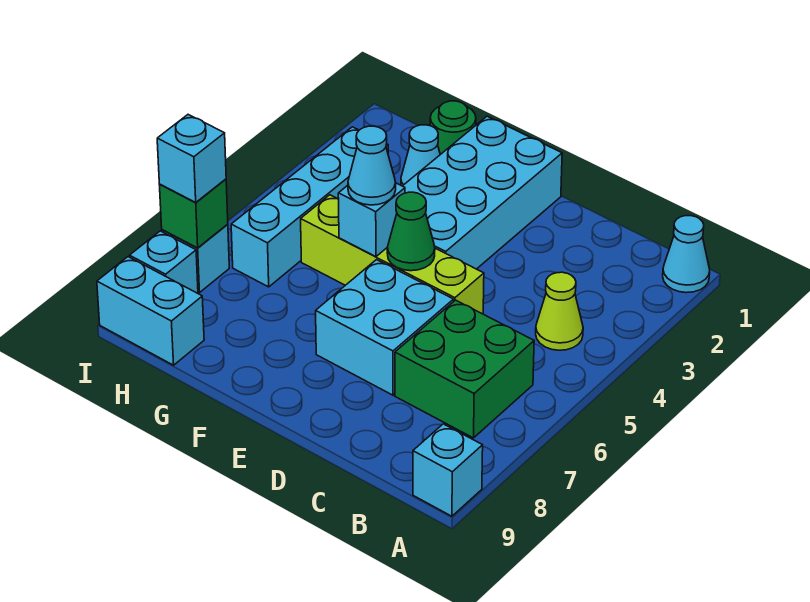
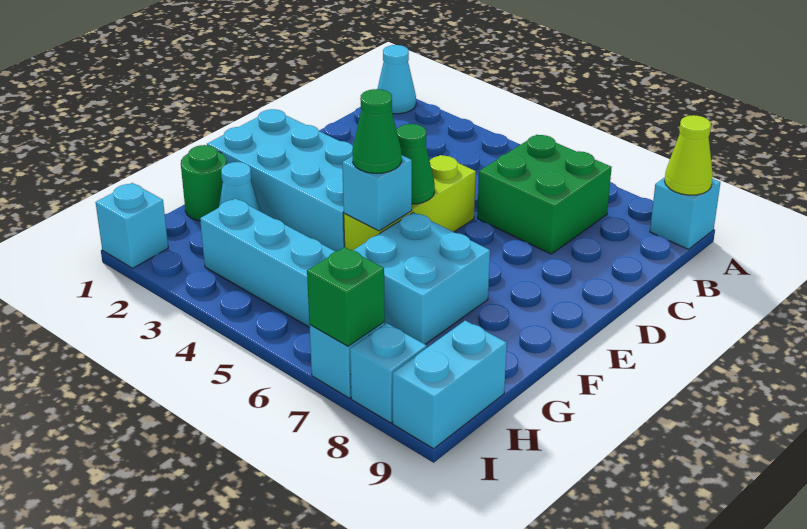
lime cone B4 level 1 -> lime cone A9 level 2
lime brick D5:G5 level 1 -> lime brick D5:F5 level 1
cyan brick D6:E7 level 1 -> cyan brick F6:G7 level 1
cyan cone F5 level 3 -> green cone F5 level 3
cyan brick I7 level 3 -> cyan brick I1 level 1

